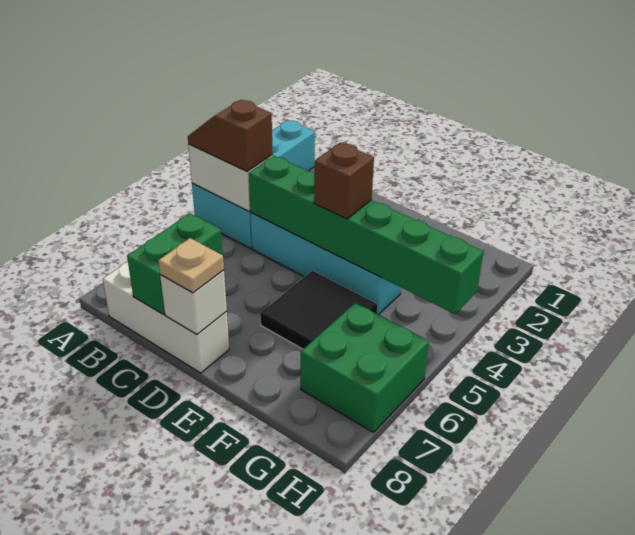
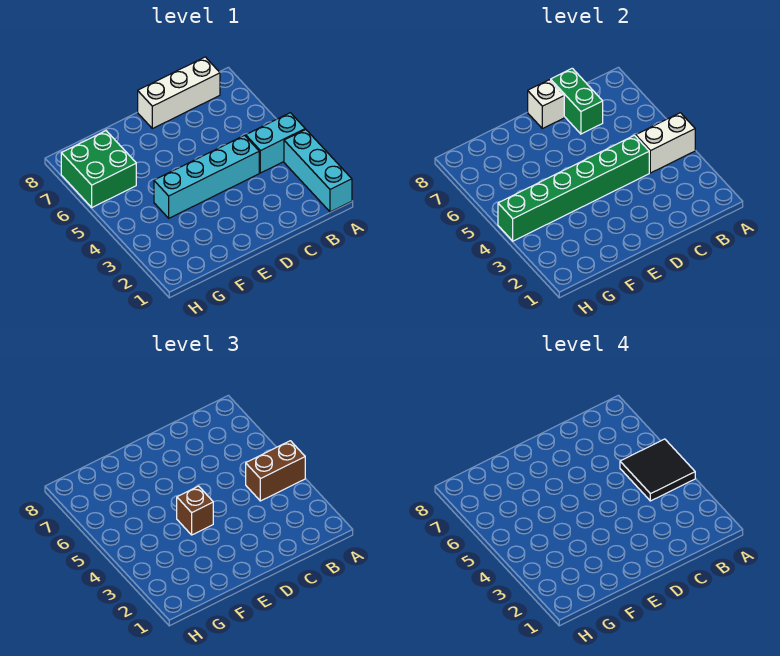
brown slope A4:B4 level 3 top B -> brown brick A4:B4 level 3
tan plate D8 level 3 -> none
black tile E5:F6 level 1 -> black tile A4:B5 level 4

